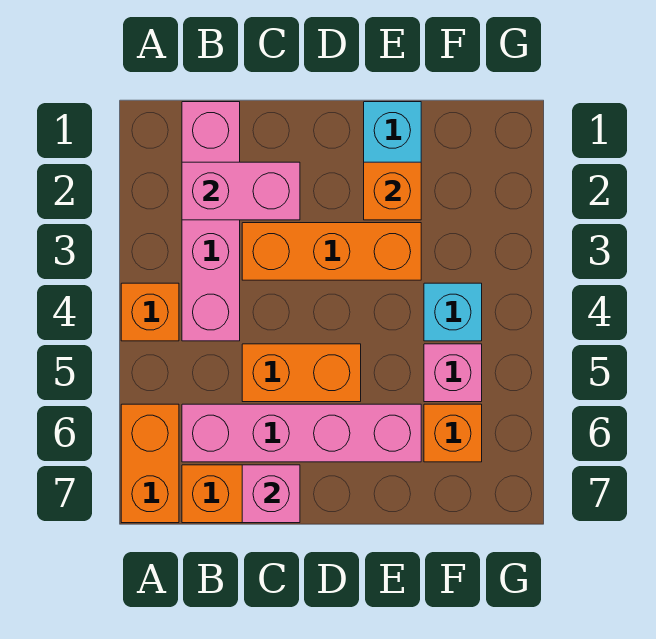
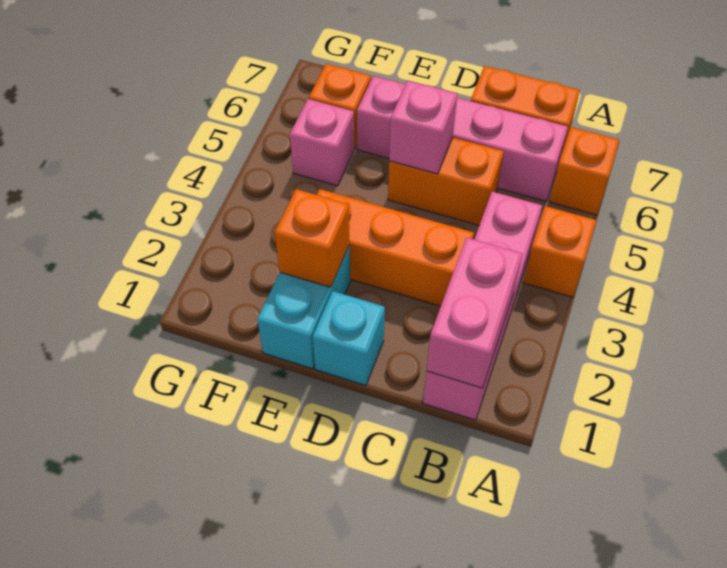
orange brick A6:A7 level 1 -> orange brick A6 level 1
pink brick B2:C2 level 2 -> pink brick B1:B2 level 2
pink brick C7 level 2 -> pink brick D5 level 2
cyan brick F4 level 1 -> cyan brick D1 level 1

